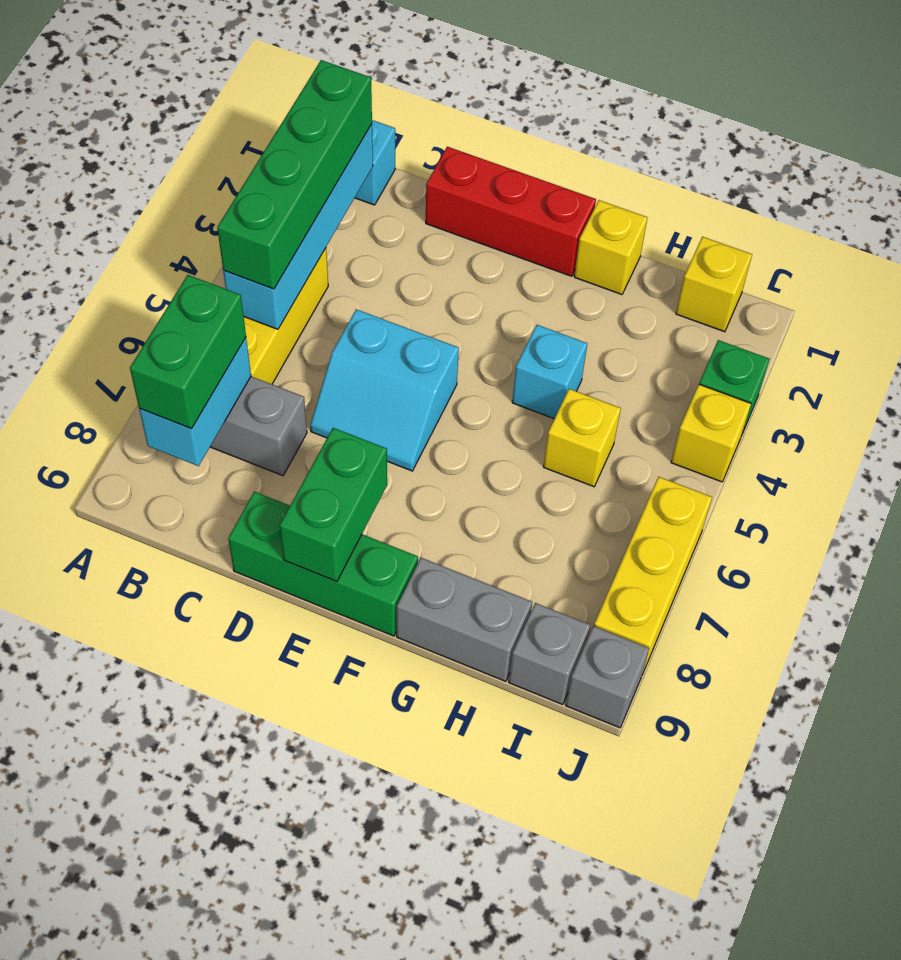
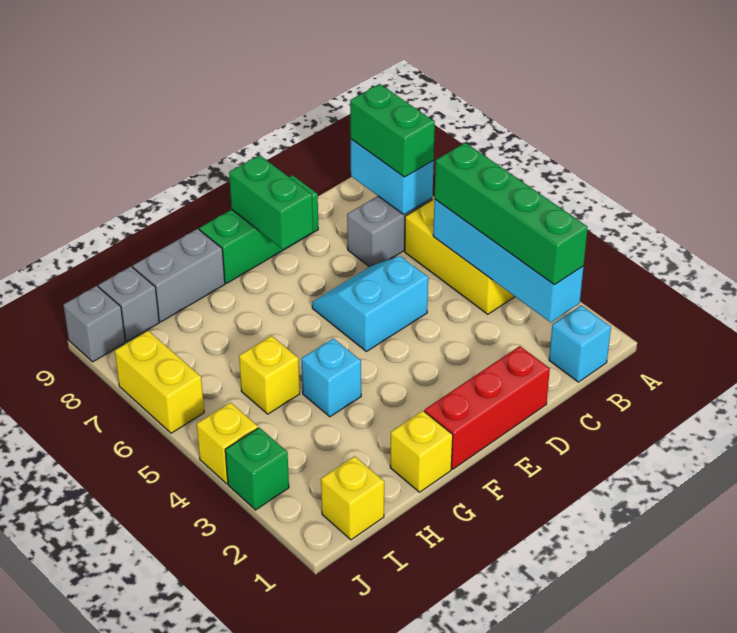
yellow brick J6:J8 level 1 -> yellow brick J6:J7 level 1

